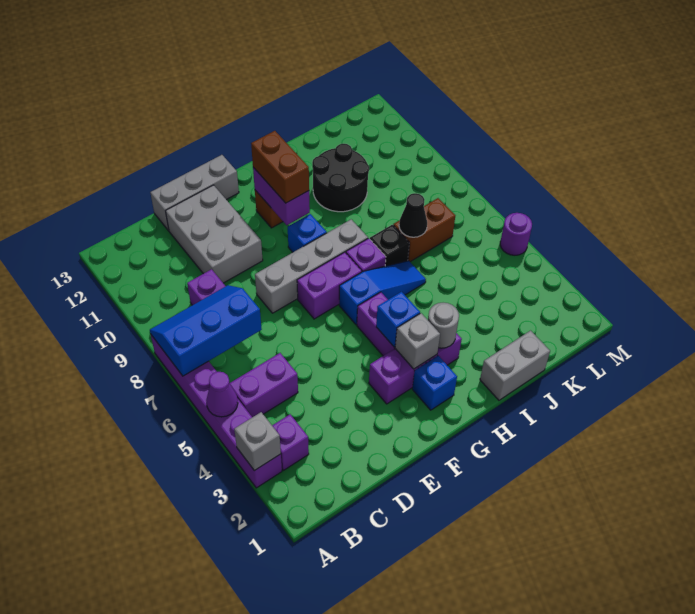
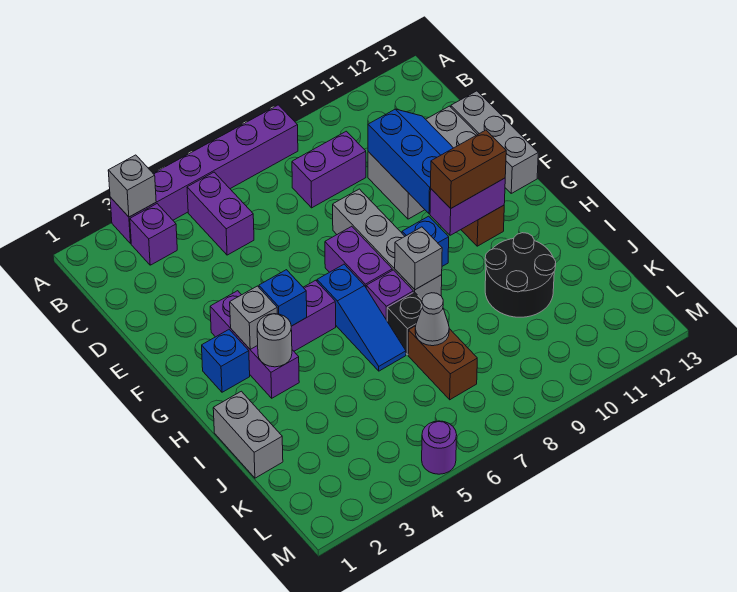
purple cone A5 level 2 -> none
blue slope A7:C8 level 2 top 7 -> blue slope D10:F11 level 2 top 10
none -> grey brick H8 level 2
black cone J7 level 2 -> grey cone J7 level 2

